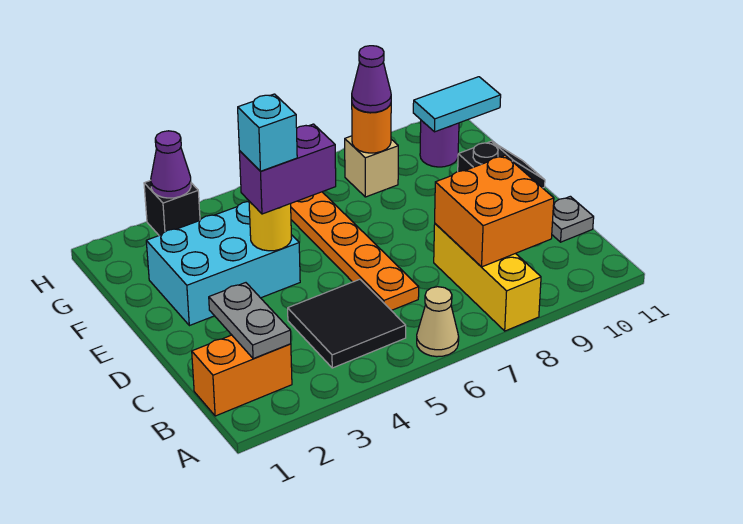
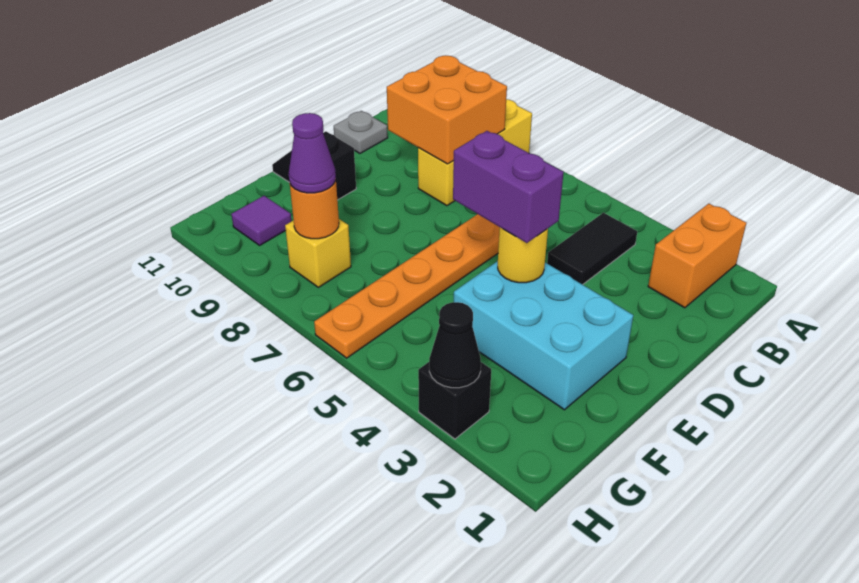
tan cone A6 level 1 -> none
orange brick B1:B2 level 1 -> orange brick A2:B2 level 1
grey plate B2:C2 level 2 -> none
black tile B4:C5 level 1 -> black tile B4:C4 level 1
cyan brick E4 level 4 -> none
tan brick G8 level 1 -> yellow brick G8 level 1
purple round brick G10 level 1 -> purple tile G10 level 1
cyan tile G10:G11 level 2 -> none
purple cone H3 level 2 -> black cone H3 level 2

